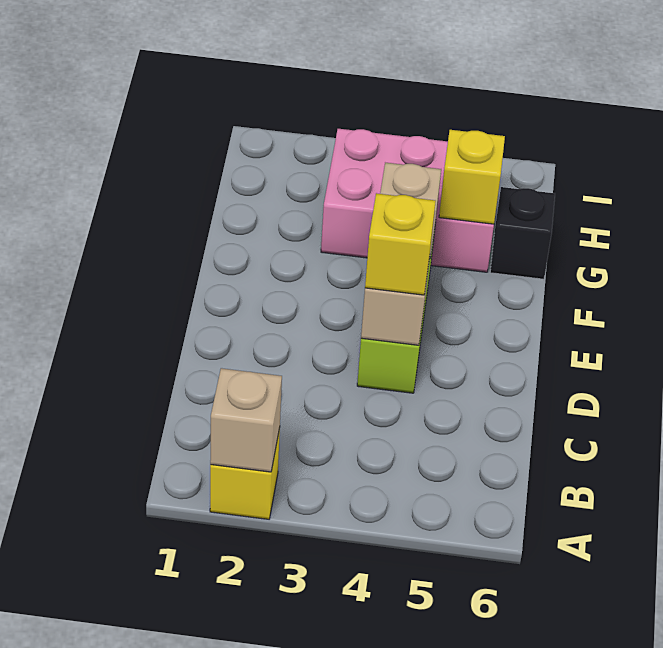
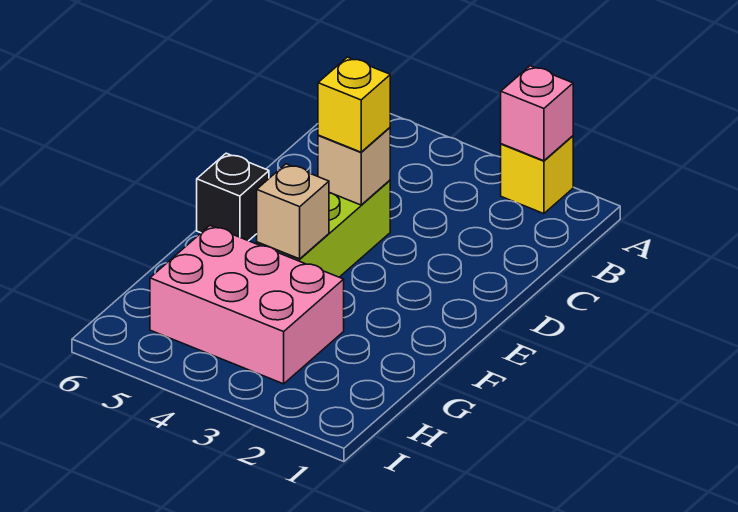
tan brick A2 level 2 -> pink brick A2 level 2
yellow brick G5 level 2 -> none
black brick G6 level 1 -> black brick E6 level 1

